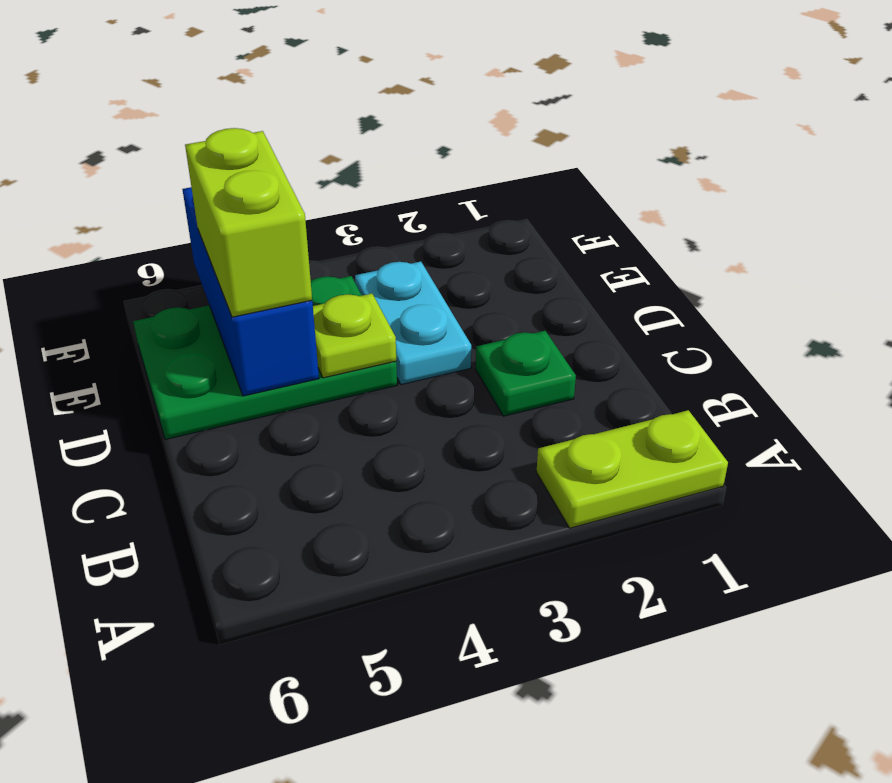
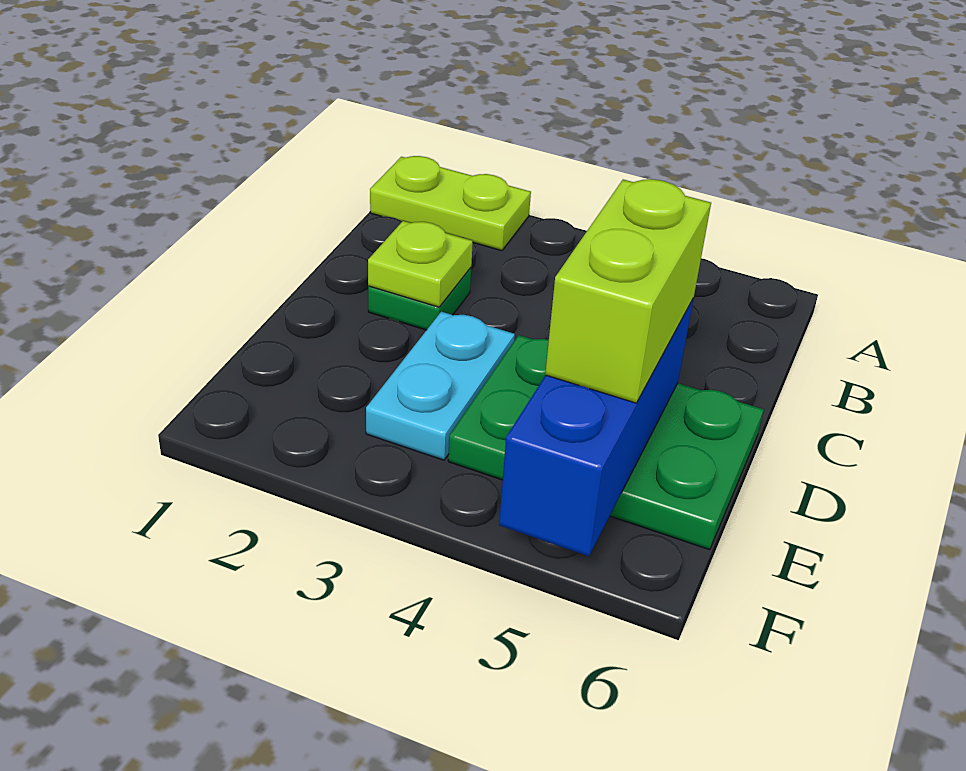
lime plate D4 level 2 -> lime plate C2 level 2

